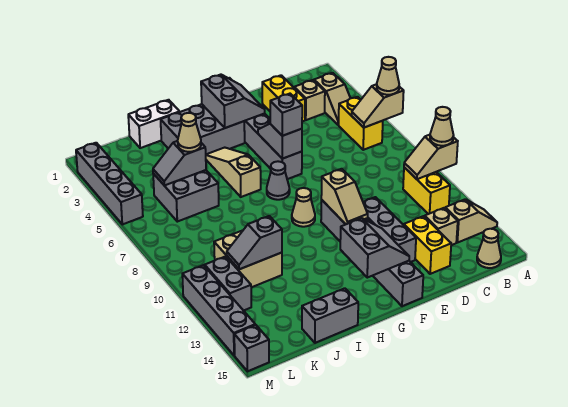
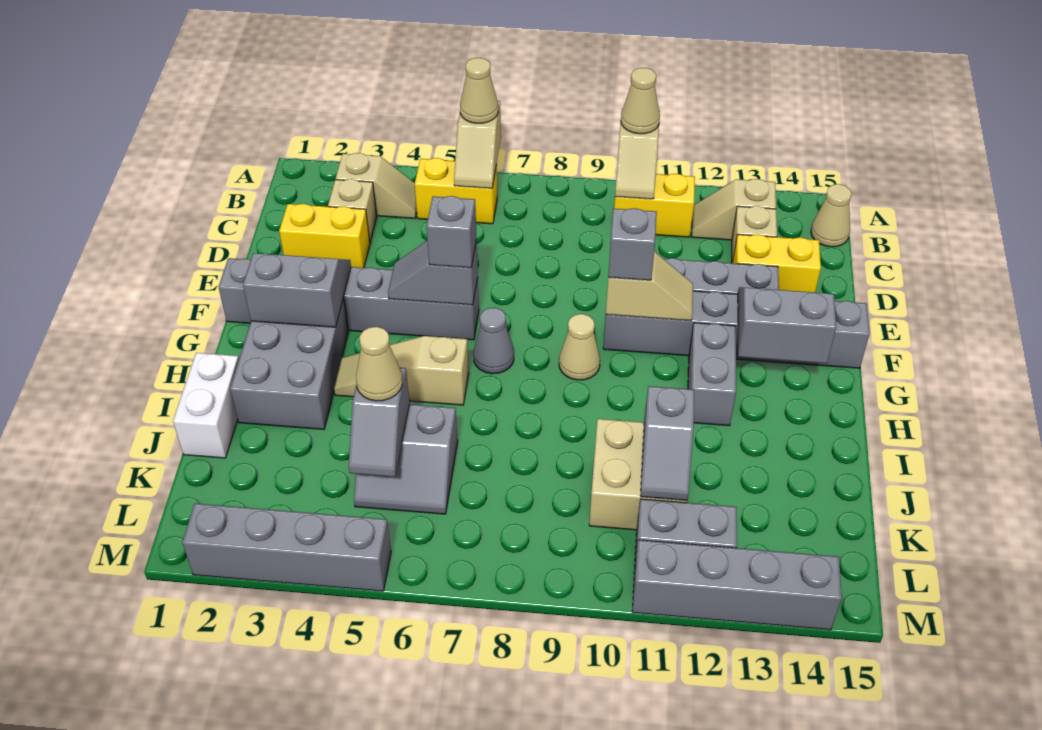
tan slope A13:B13 level 1 top B -> tan slope B12:B13 level 1 top 13
grey brick I15:J15 level 1 -> grey brick G12:H12 level 1
grey brick J5:K6 level 1 -> grey slope J5:K6 level 1 top J
grey brick M15 level 1 -> grey brick F10 level 3

